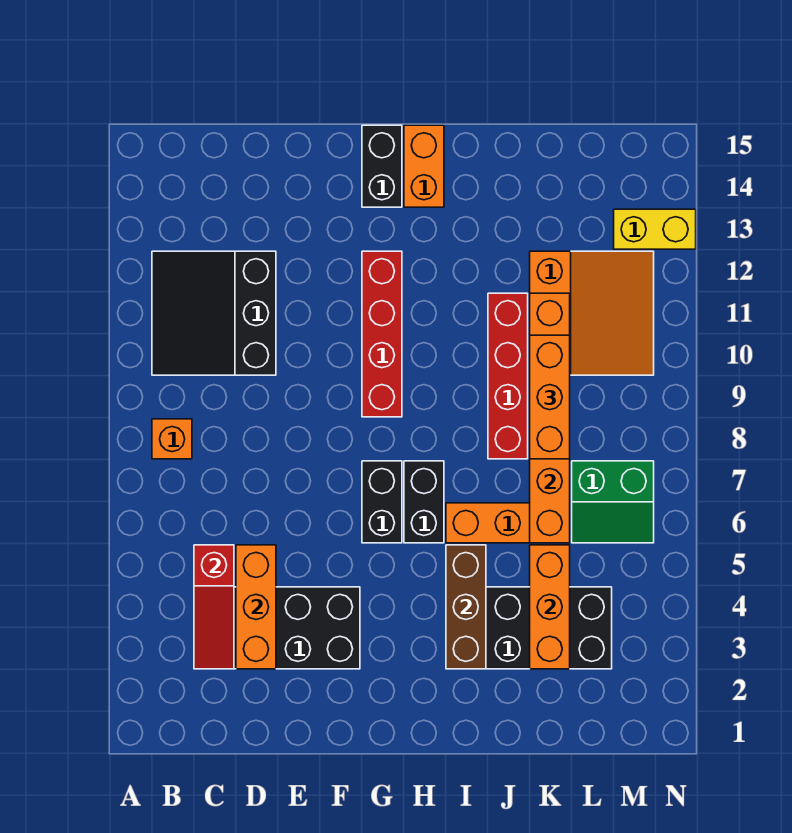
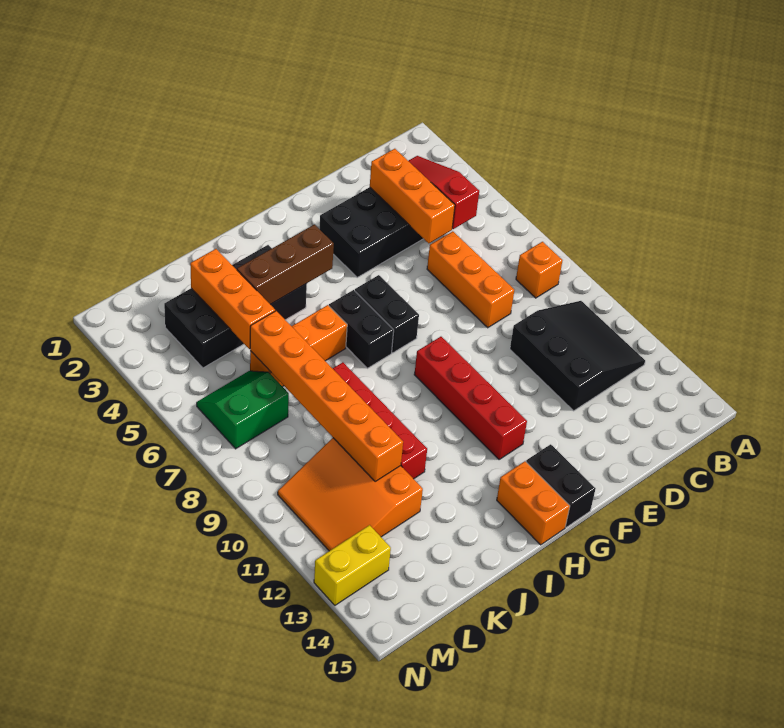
brown brick I3:I5 level 2 -> brown brick H4:J4 level 2
orange brick K8:K10 level 3 -> orange brick D6:D8 level 1

